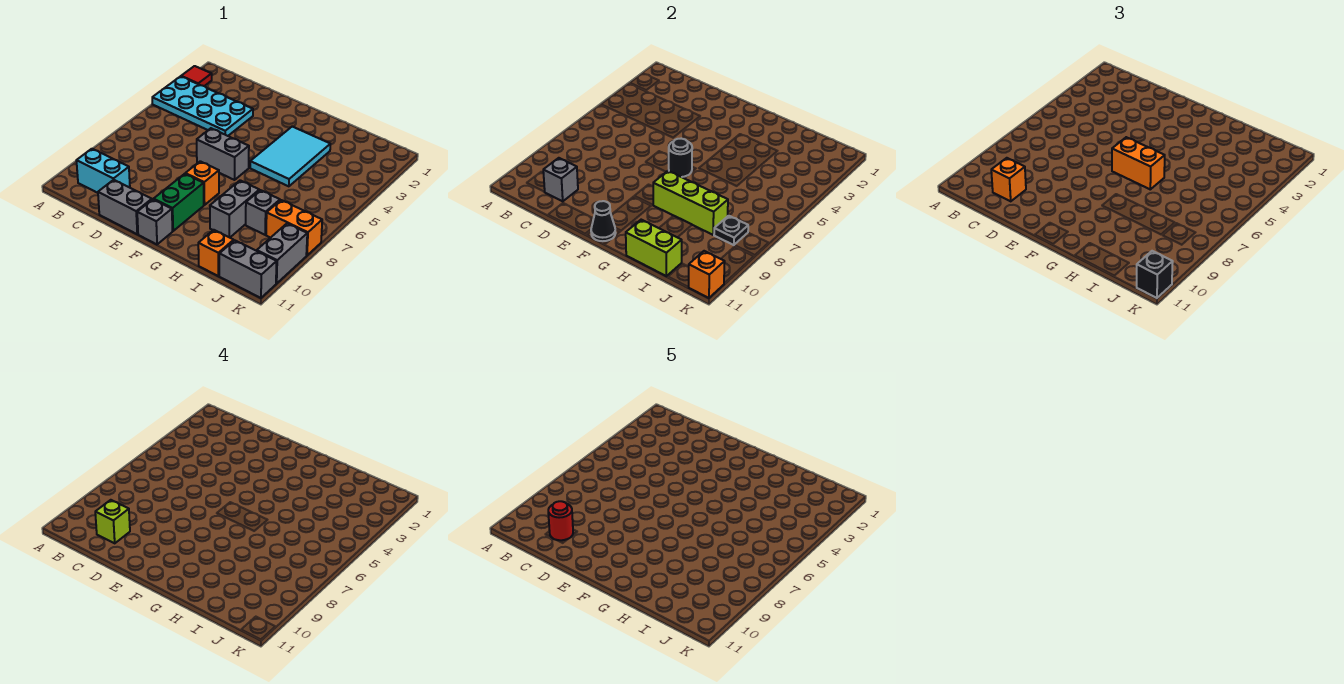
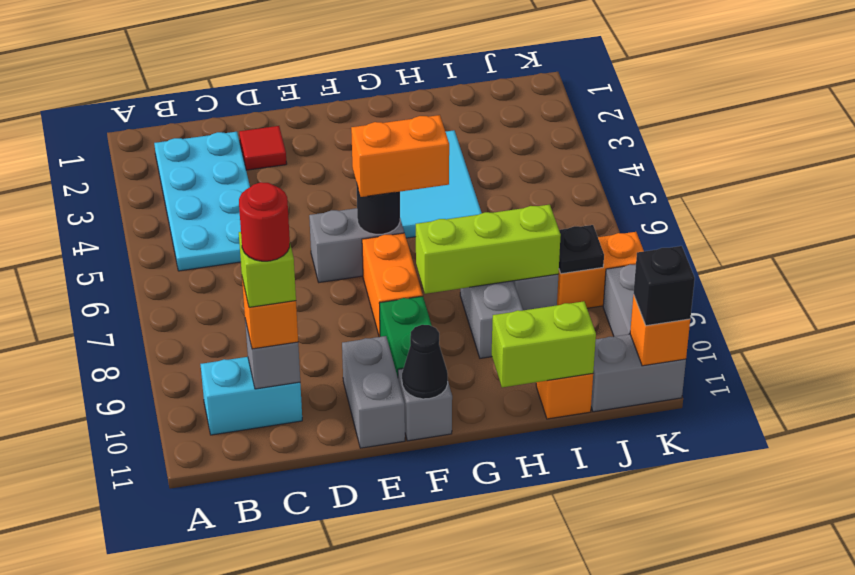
red tile A2 level 1 -> red tile D2 level 1
cyan plate A3:D4 level 1 -> cyan plate B2:C5 level 1
grey brick D11:E11 level 1 -> grey brick E10:E11 level 1
orange brick F8 level 1 -> orange brick F7:F8 level 1

